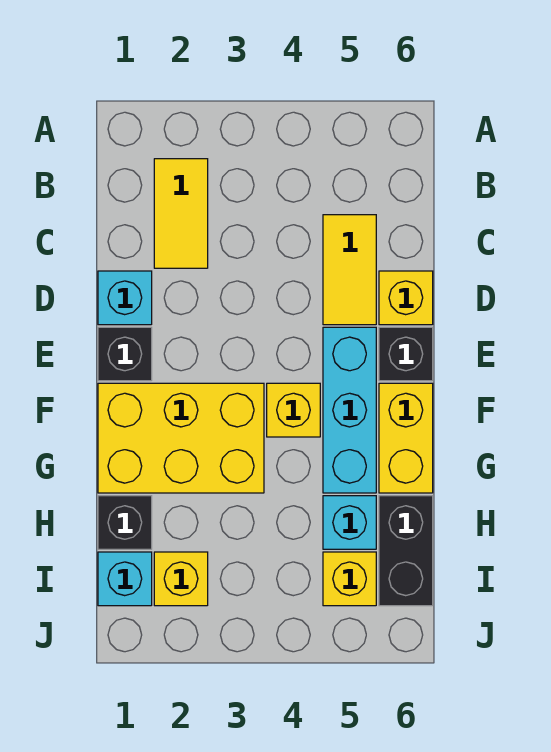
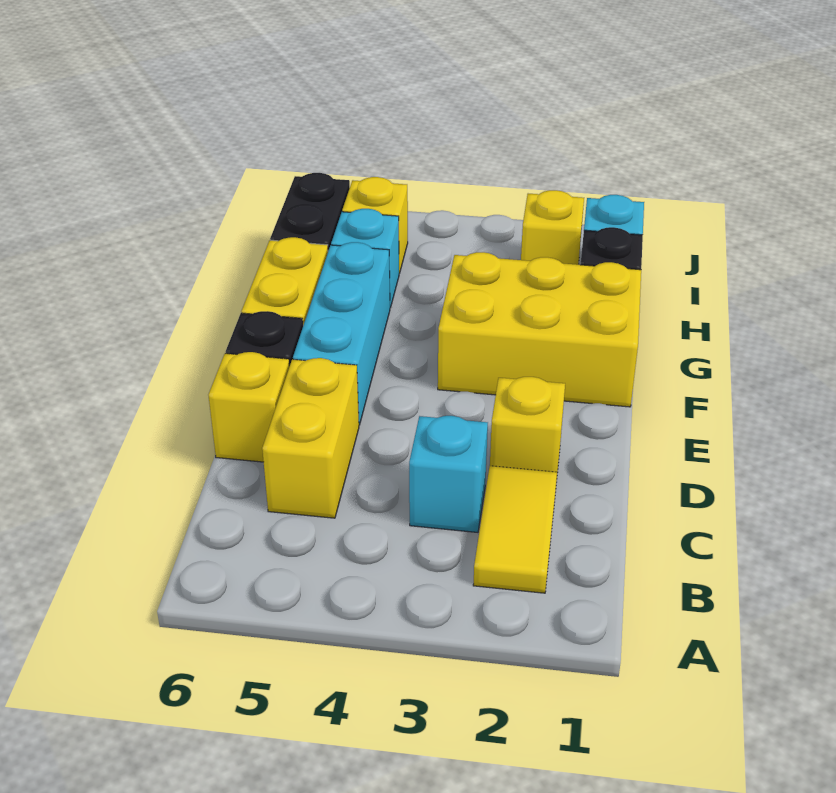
yellow tile C5:D5 level 1 -> yellow brick C5:D5 level 1
cyan brick D1 level 1 -> cyan brick C3 level 1
black brick E1 level 1 -> none
yellow brick F4 level 1 -> yellow brick D2 level 1

